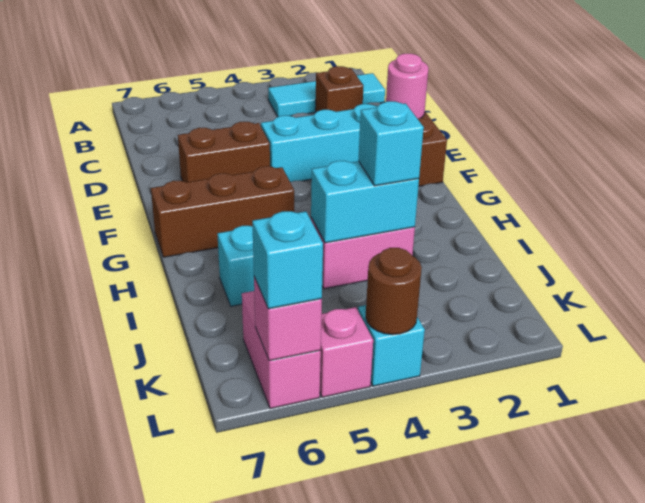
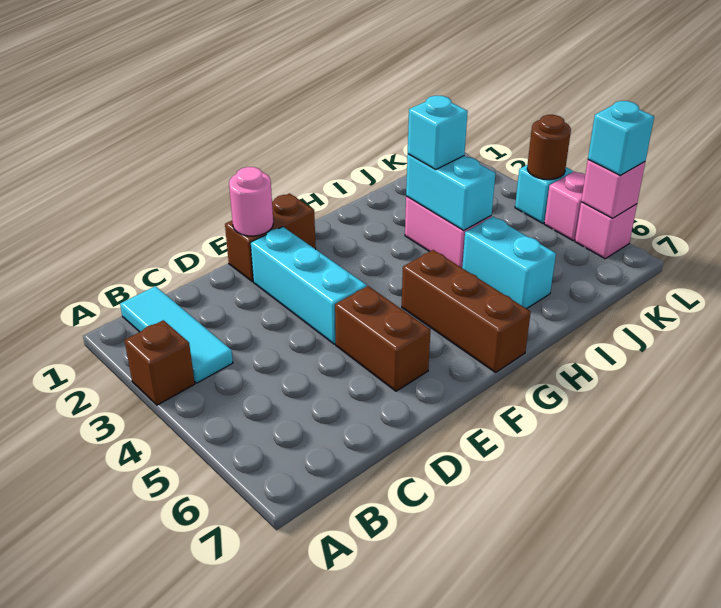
brown brick C2 level 1 -> brown brick A3 level 1
pink brick K6:L6 level 1 -> pink brick L6 level 1

